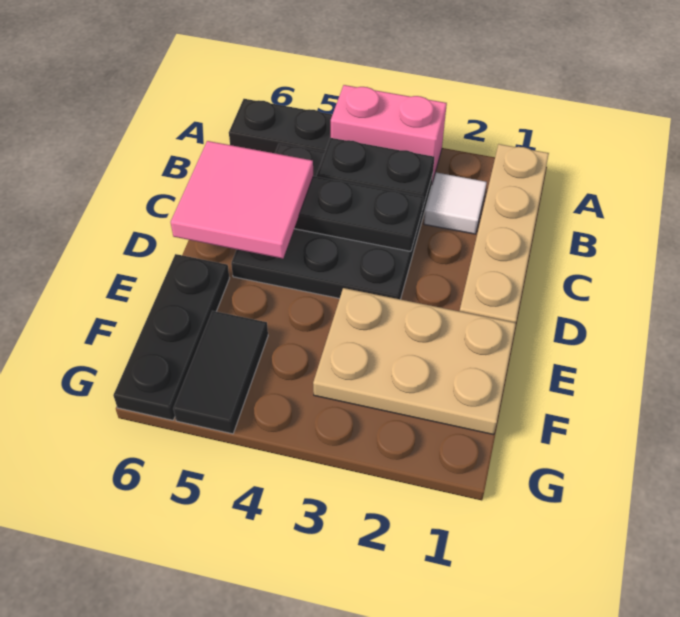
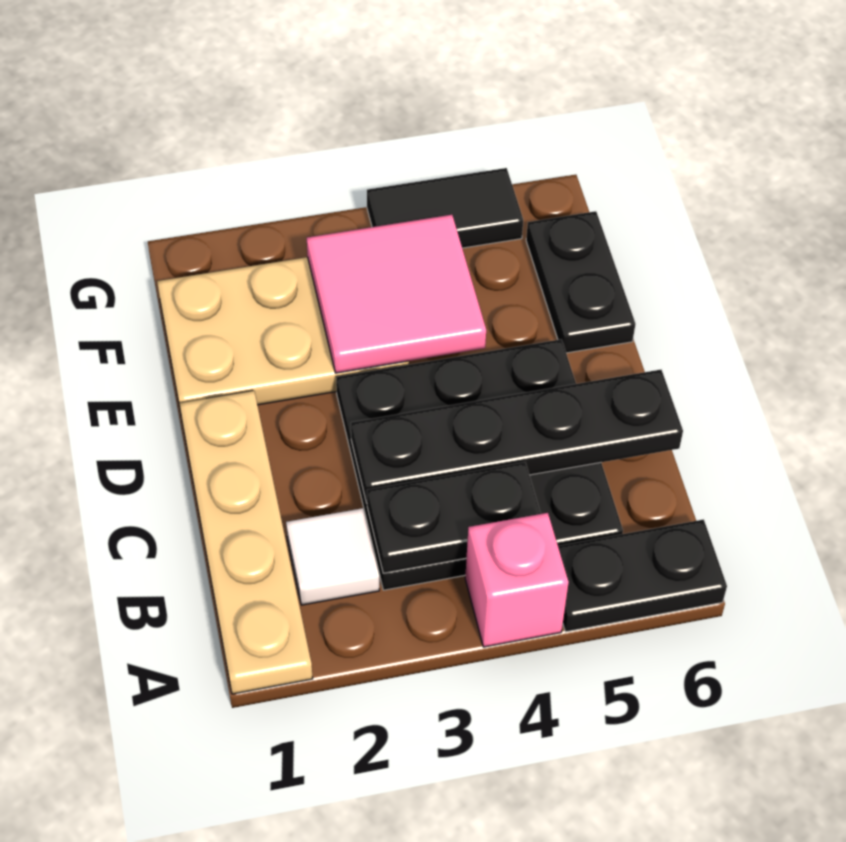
pink brick A3:A4 level 1 -> pink brick A4 level 1
pink tile C5:D6 level 3 -> pink tile E3:F4 level 2
black plate E6:G6 level 1 -> black plate E6:F6 level 1
black tile F5:G5 level 1 -> black tile G4:G5 level 1

